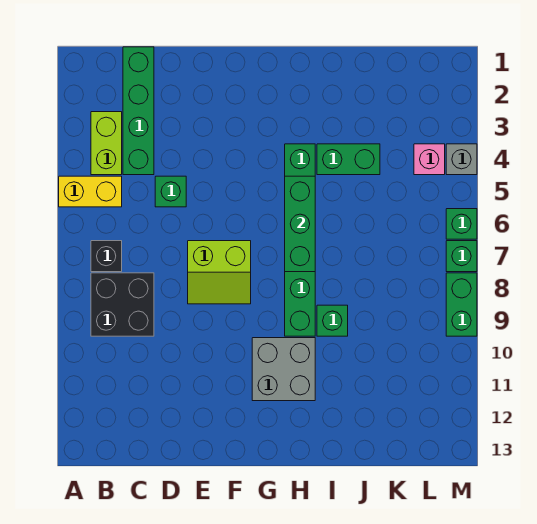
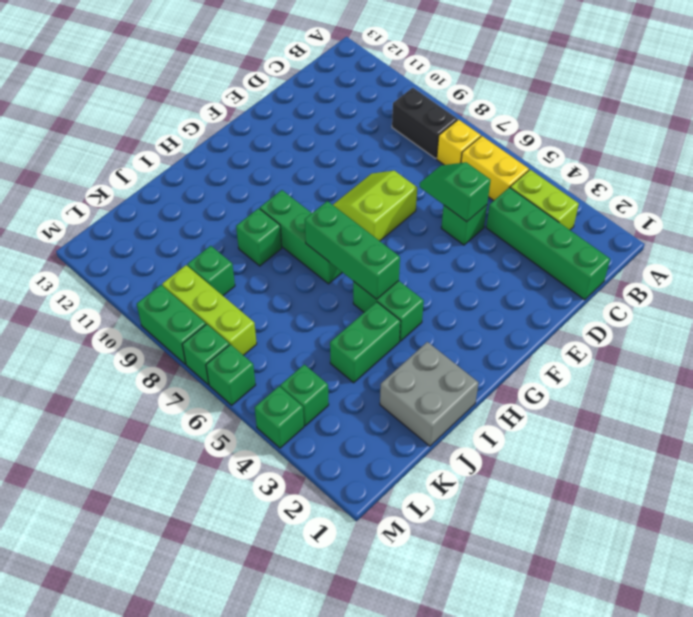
yellow brick A5:B5 level 1 -> yellow brick B5:B6 level 1
black brick B7 level 1 -> yellow brick B7 level 1
black brick B8:C9 level 1 -> black brick B8:B9 level 1
none -> green slope D5:D6 level 2 top 5
grey brick G10:H11 level 1 -> grey brick I1:J2 level 1
none -> green brick K9 level 1
pink brick L4 level 1 -> green brick L4 level 1
none -> lime brick L7:L9 level 1
grey brick M4 level 1 -> green brick M4 level 1

